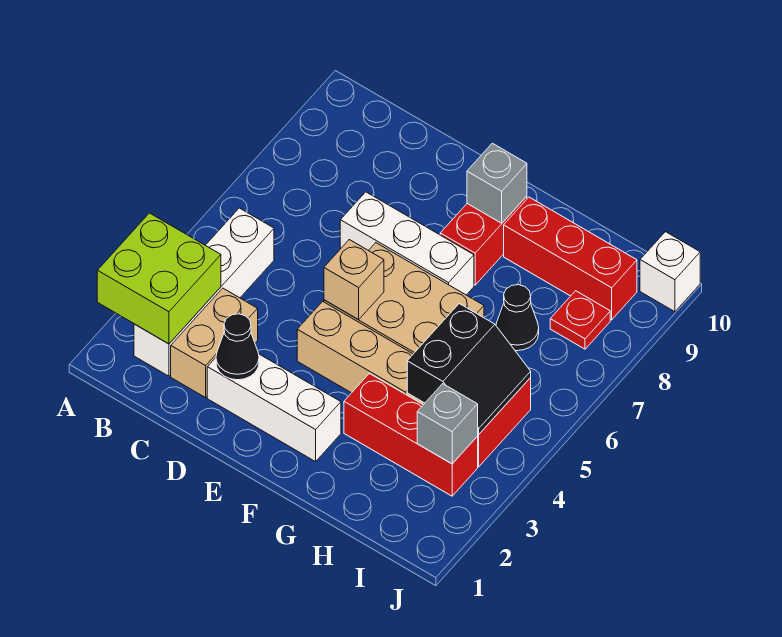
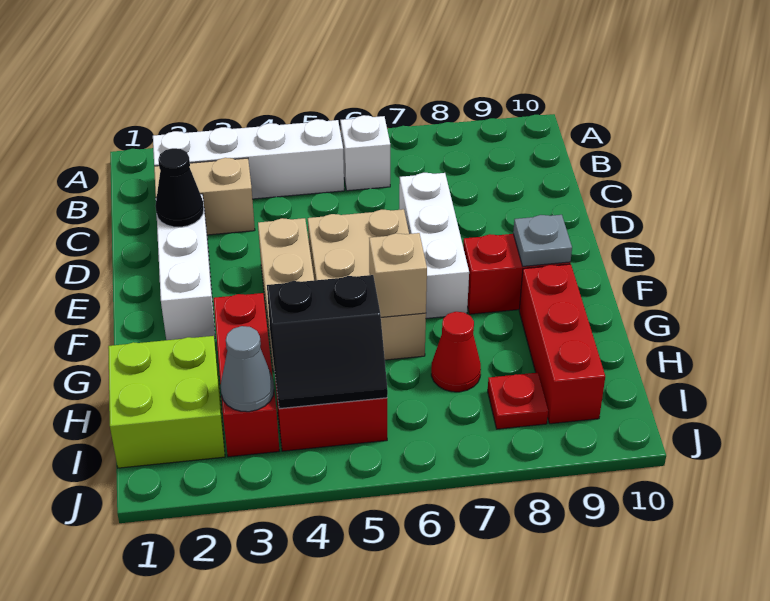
lime brick A2:B3 level 2 -> lime brick H1:I2 level 1
tan brick E5 level 2 -> tan brick G6 level 2
grey brick F9 level 2 -> grey plate F9 level 2
black cone H7 level 1 -> red cone H7 level 1
grey brick I3 level 2 -> grey cone I3 level 2
white brick J10 level 1 -> white brick B6 level 1

